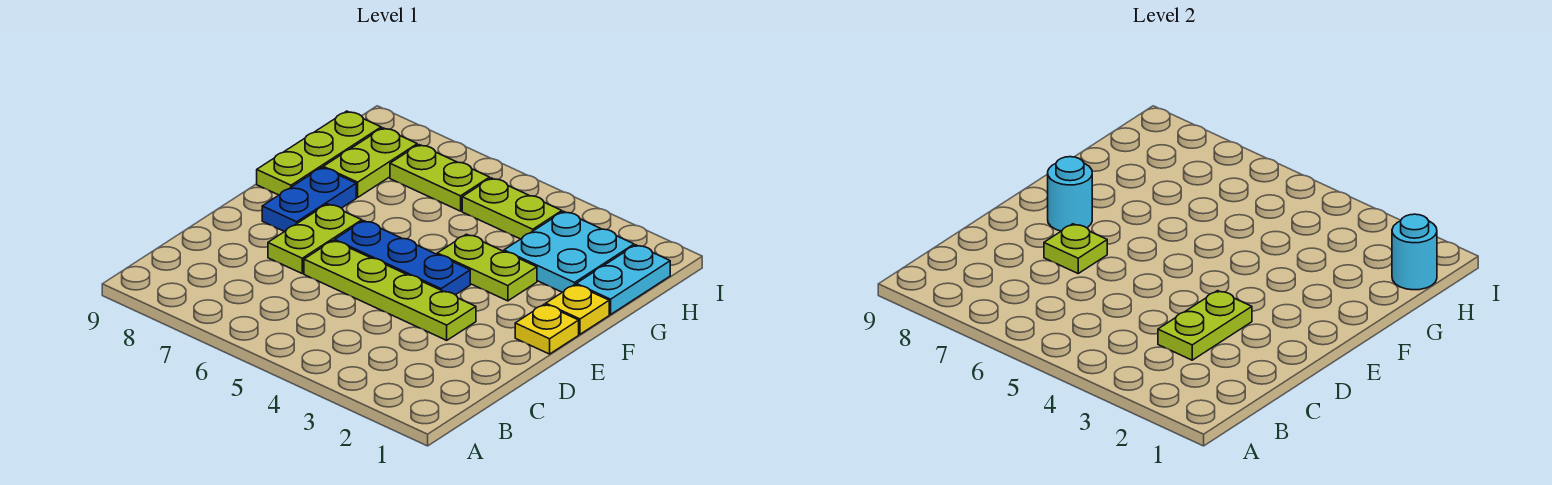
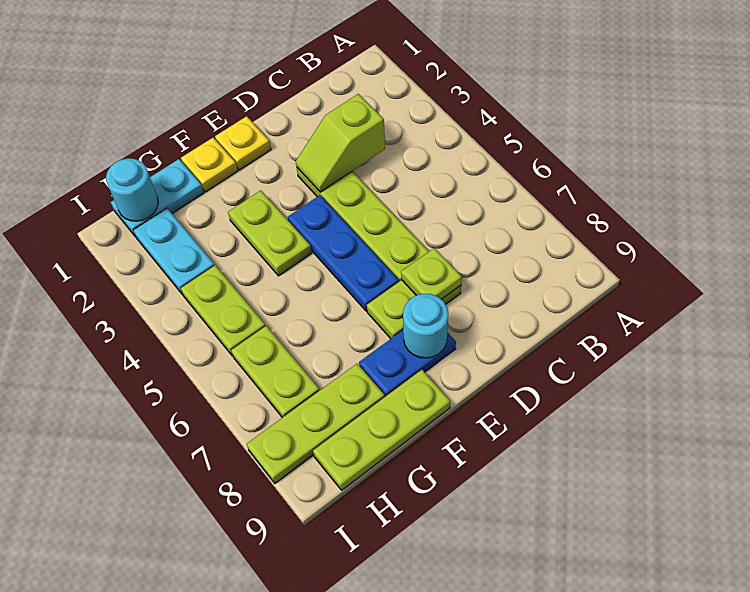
lime plate C3:D3 level 2 -> lime slope C3:D3 level 2 top C
cyan plate G2:H3 level 1 -> cyan plate H2:H3 level 1
lime plate G8:H8 level 1 -> lime plate G8:I8 level 1

